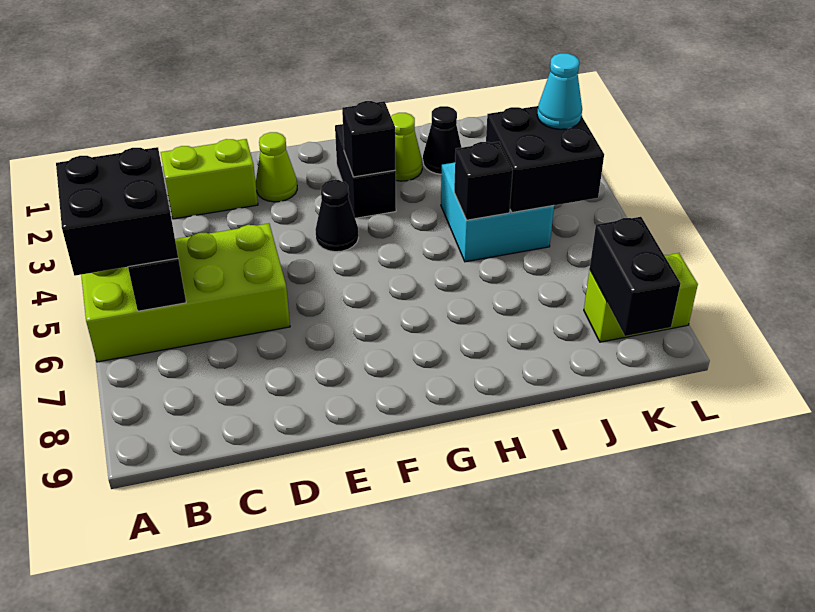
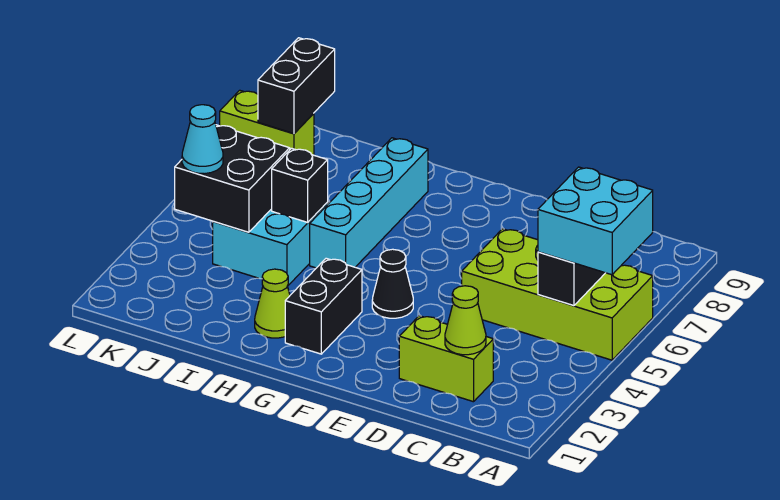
black brick A5:B6 level 3 -> cyan brick A5:B6 level 3
lime cone E2 level 1 -> lime cone C2 level 2
black brick G3 level 2 -> none
none -> cyan brick H5:H8 level 1
black cone I2 level 1 -> none

